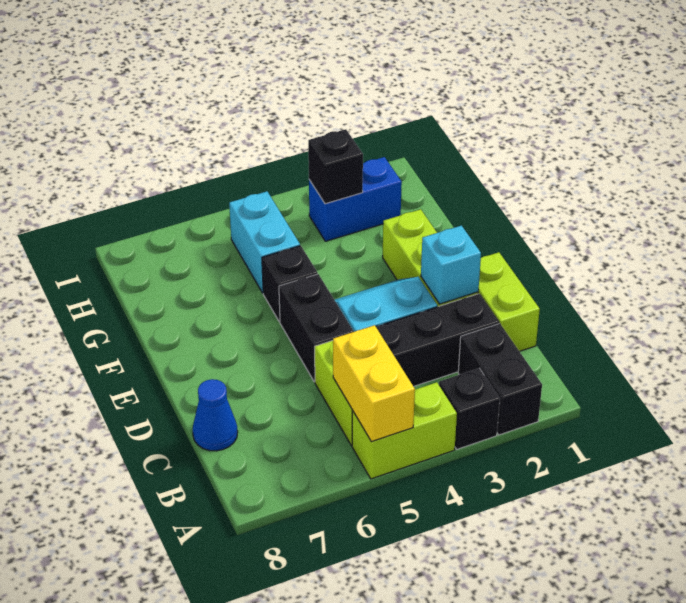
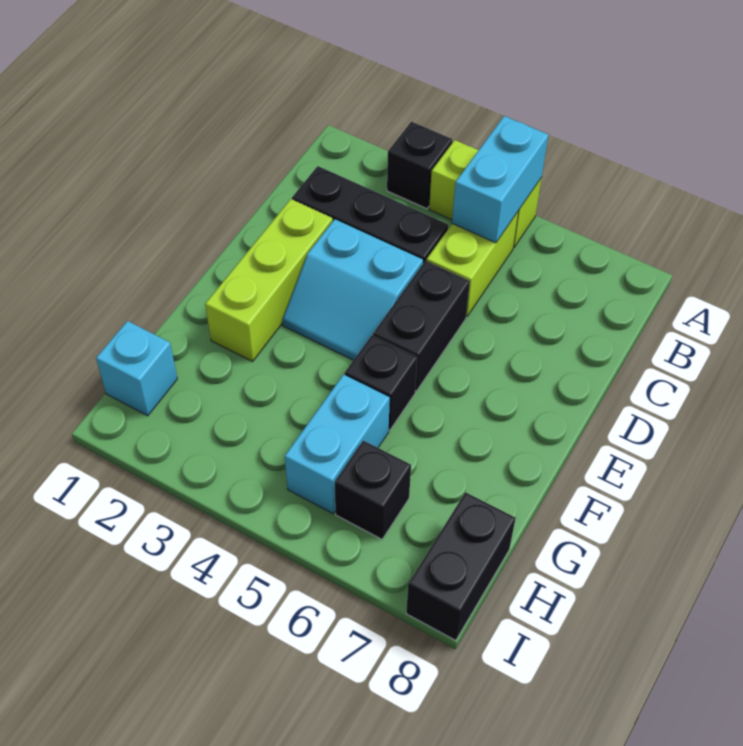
black brick A2:B2 level 1 -> black brick H8:I8 level 1
yellow brick A5:B5 level 2 -> cyan brick A5:B5 level 2
lime brick C1:D1 level 1 -> none
blue cone C8 level 1 -> none
cyan brick D2 level 2 -> cyan brick H1 level 1
blue brick H2:H3 level 1 -> none
black brick H3 level 2 -> black brick H6 level 1

